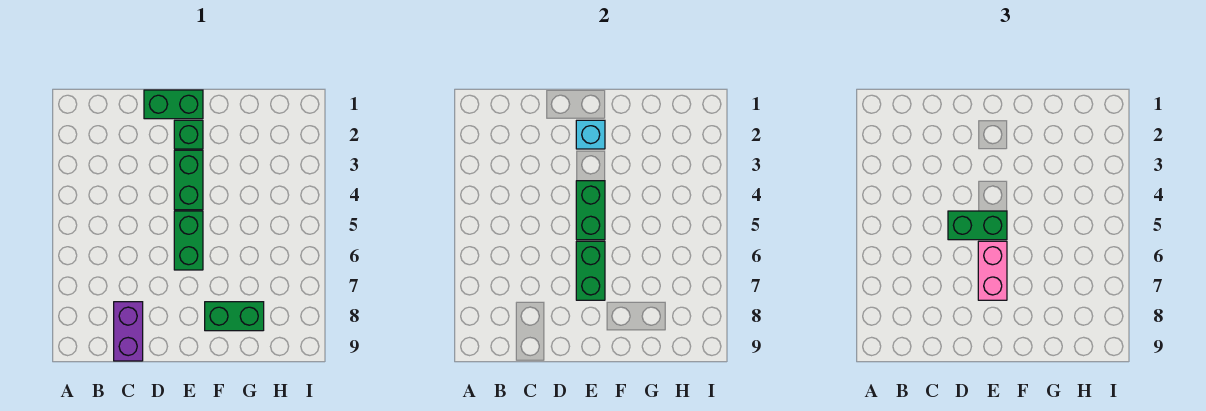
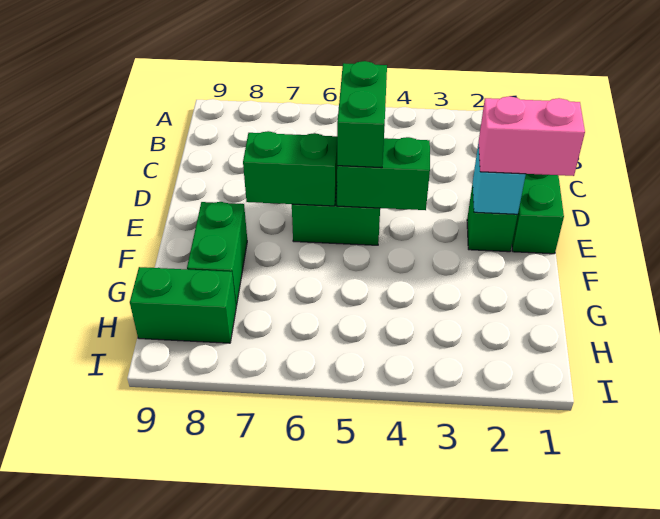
purple brick C8:C9 level 1 -> none
green brick E3:E4 level 1 -> green brick H8:H9 level 1
pink brick E6:E7 level 3 -> pink brick E1:E2 level 3

